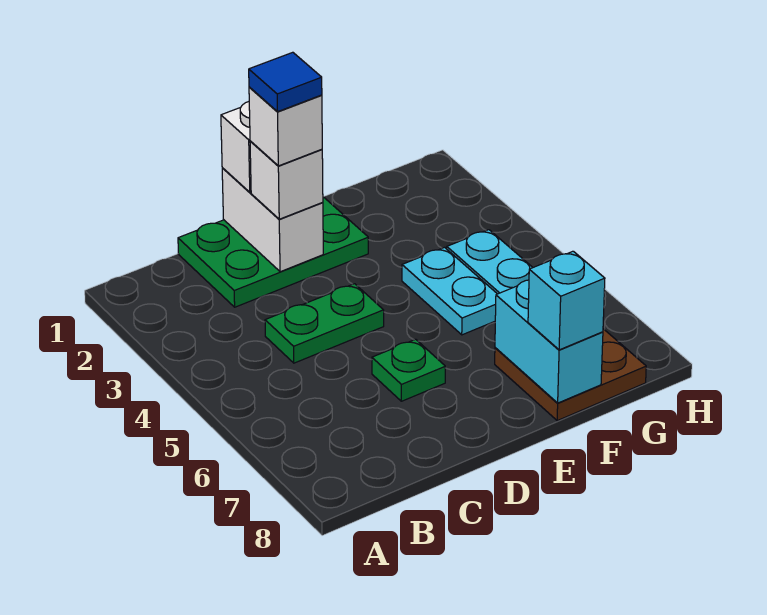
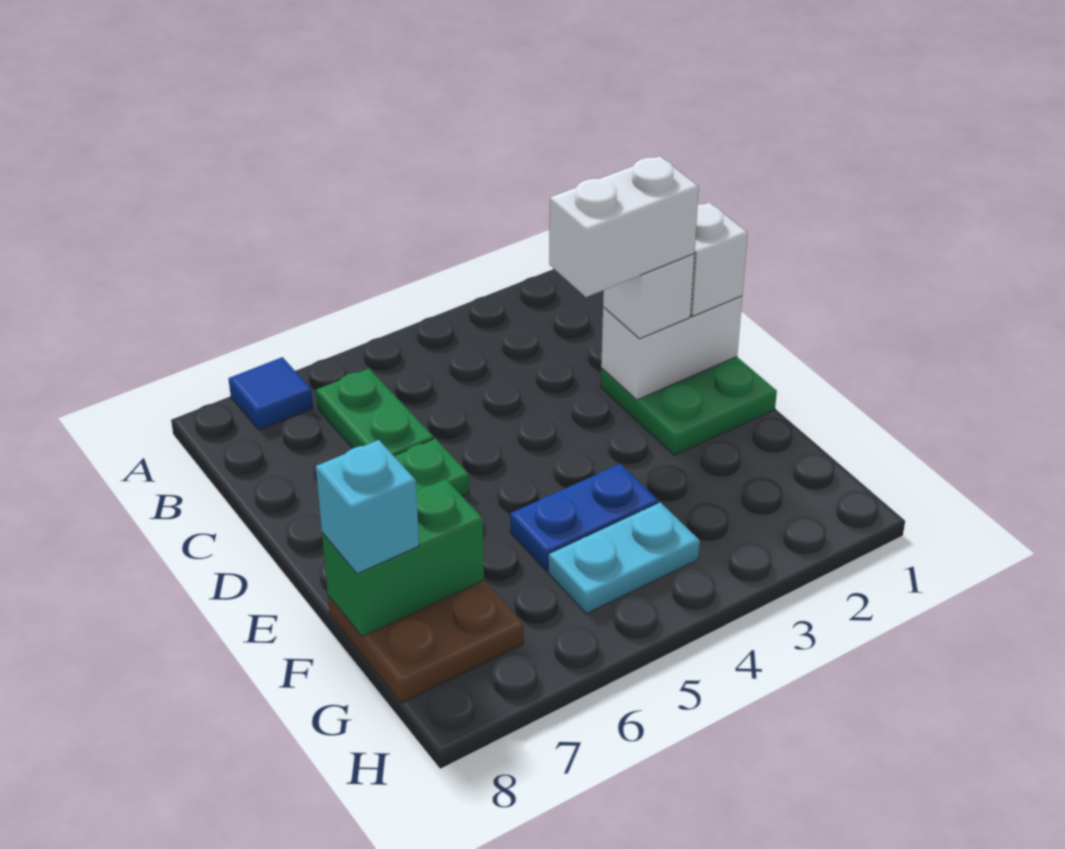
green plate C1:E2 level 1 -> green plate D1:E2 level 1
green plate C4:D4 level 1 -> green plate B6:C6 level 1
white brick D2 level 4 -> white brick D2:D3 level 4
blue tile D2 level 5 -> blue tile A7 level 1
cyan plate F4:F5 level 1 -> blue plate F4:F5 level 1
cyan brick F7:F8 level 2 -> green brick F7:F8 level 2

